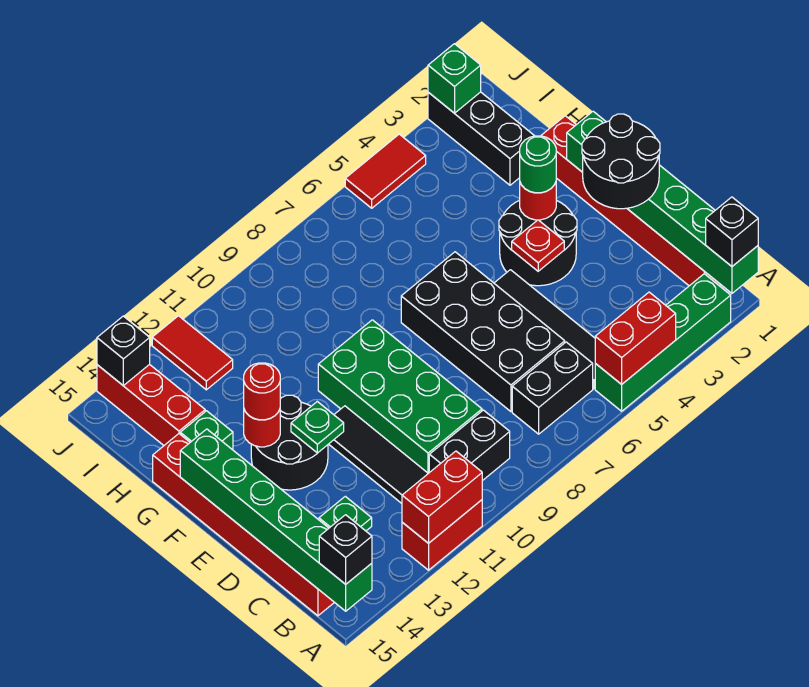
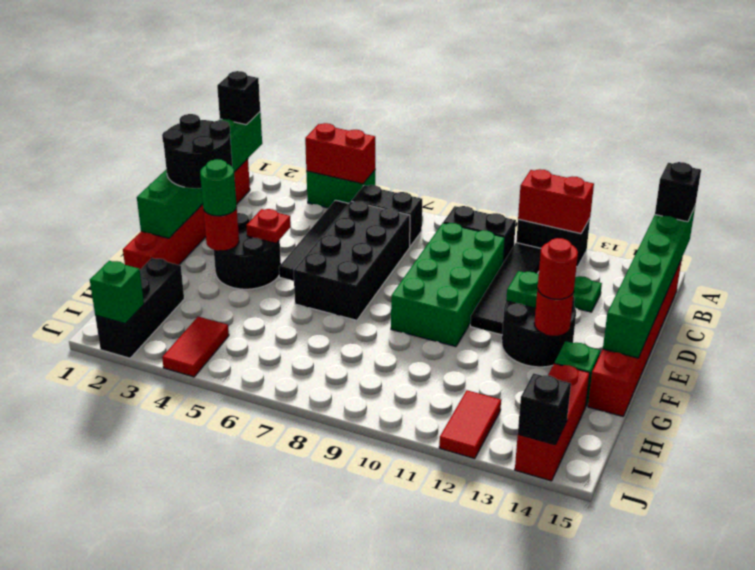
green brick A2:A5 level 1 -> green brick A4:A5 level 1
red brick A11:A12 level 1 -> black brick A11:A12 level 1
red tile J4:J5 level 1 -> red tile I4:J4 level 1

